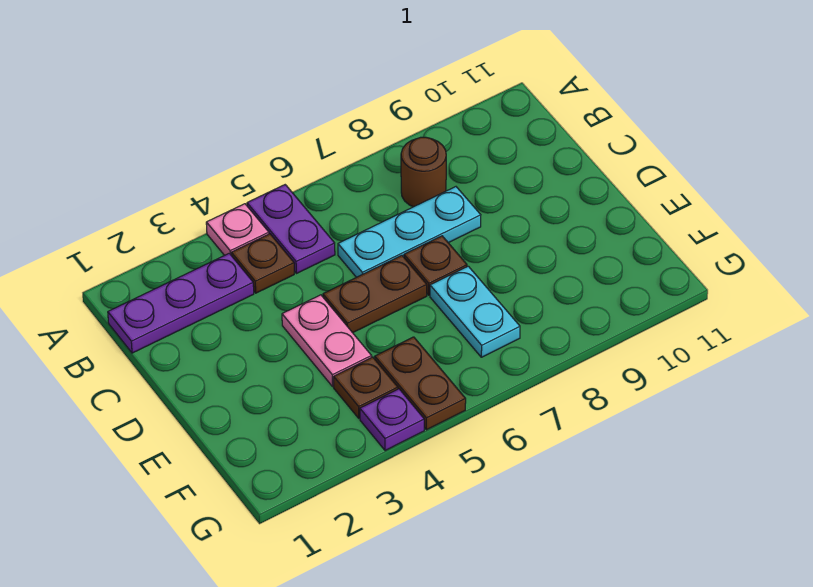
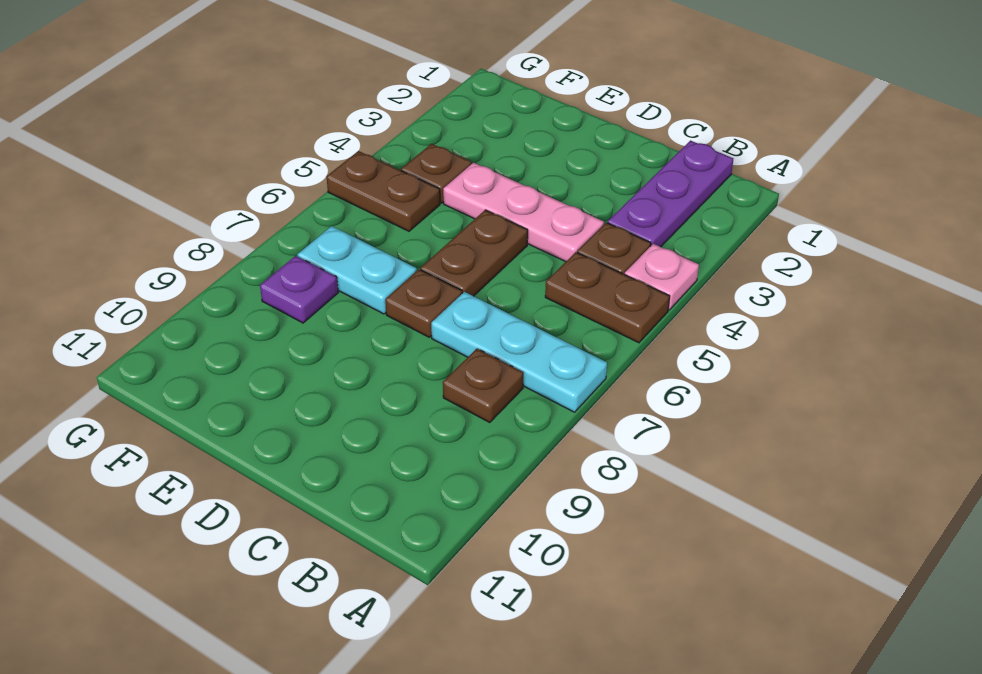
purple plate A5:B5 level 1 -> brown plate A5:B5 level 1
brown round brick B8 level 1 -> brown plate B8 level 1
cyan plate C6:C8 level 1 -> cyan plate A7:C7 level 1
pink plate D4:E4 level 1 -> pink plate C4:E4 level 1
purple plate G4 level 1 -> purple plate F8 level 1

